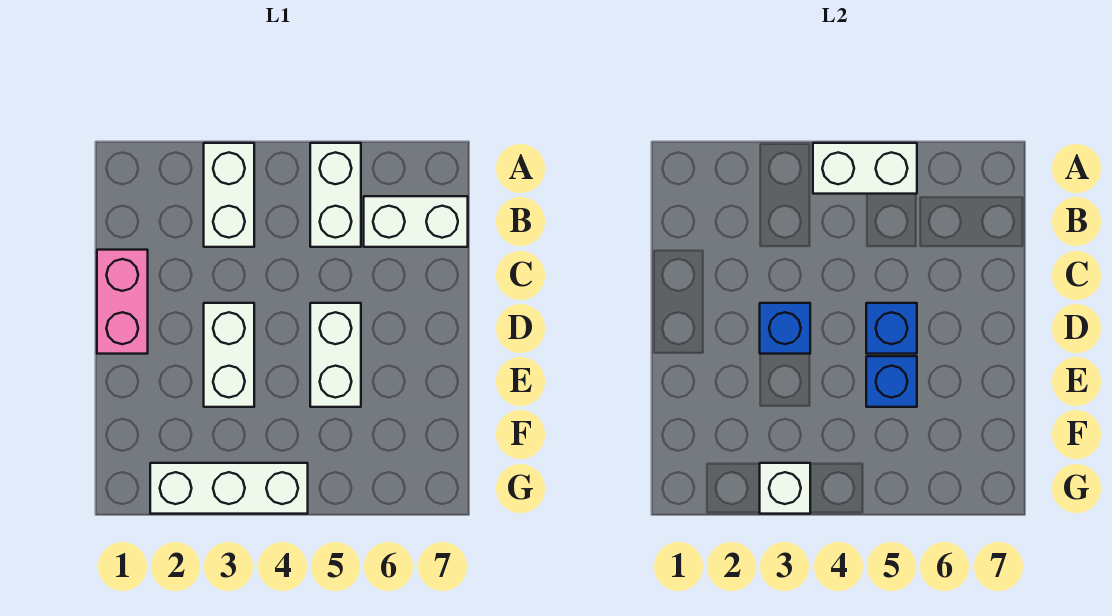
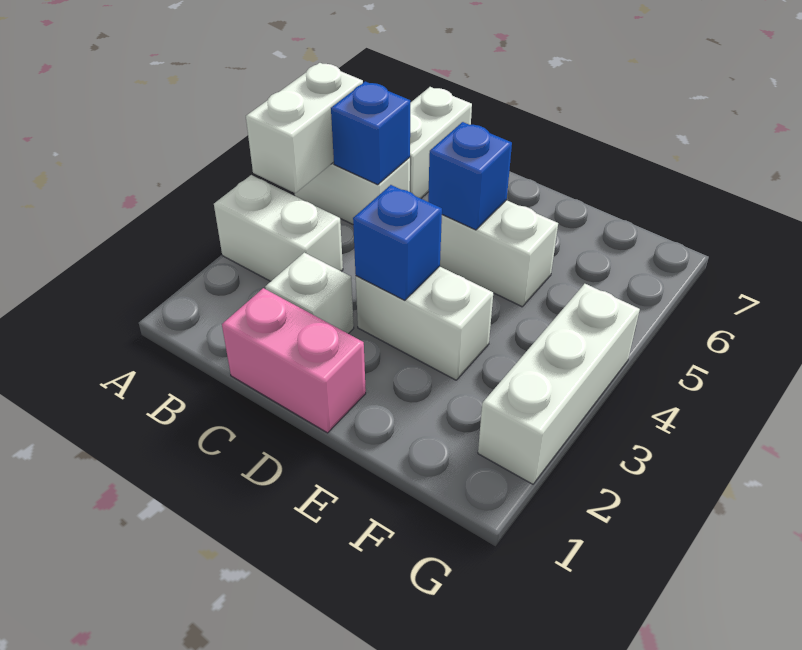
blue brick E5 level 2 -> blue brick B5 level 2
white brick G3 level 2 -> white brick C2 level 1

